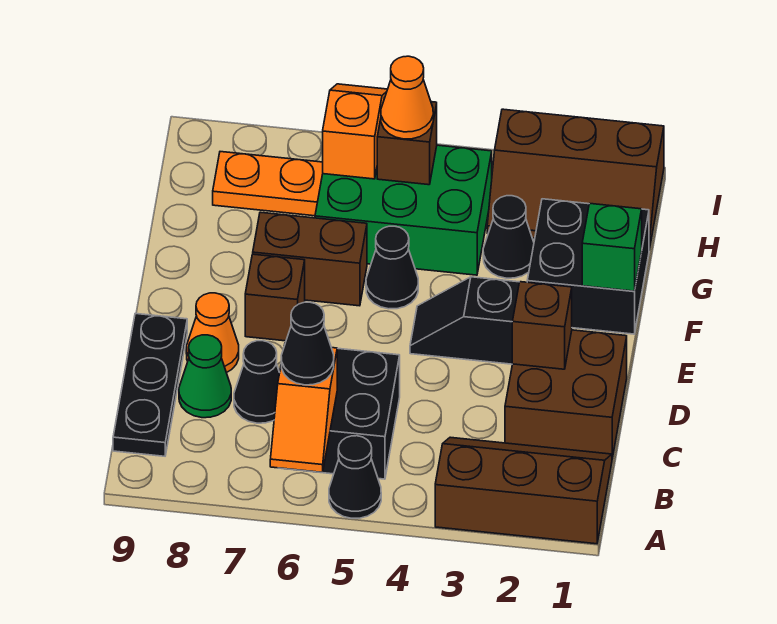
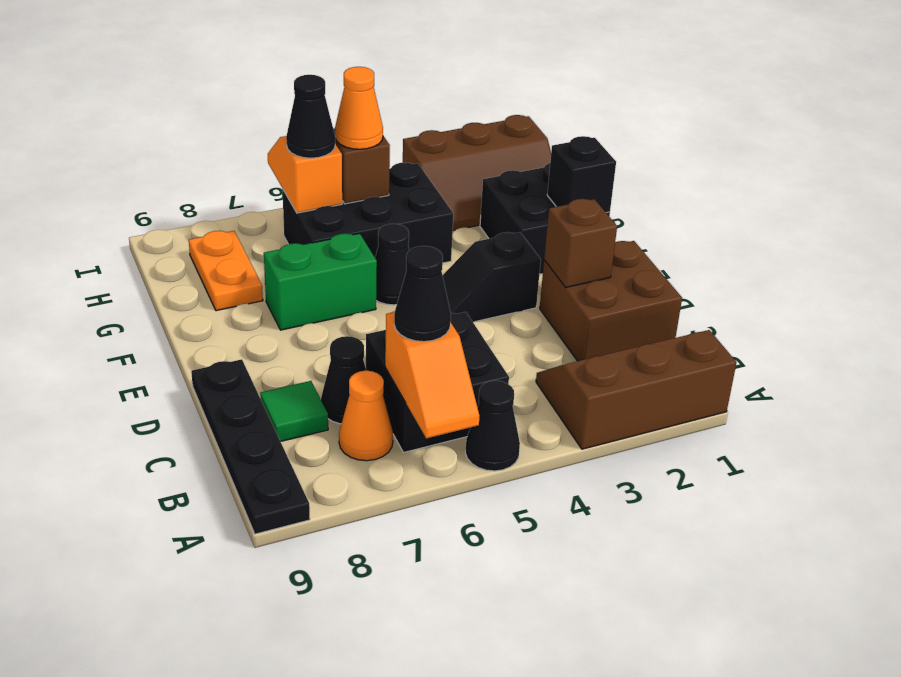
black plate B9:D9 level 1 -> black plate A9:D9 level 1
green cone C8 level 1 -> green tile C8 level 1
orange cone D8 level 1 -> orange cone B7 level 1
brown brick E7 level 1 -> none
green brick F1 level 2 -> black brick F1 level 2
brown brick F6:F7 level 1 -> green brick F6:F7 level 1
black cone G3 level 1 -> black cone H6 level 3
green brick G4:H6 level 1 -> black brick G4:H6 level 1
orange plate H7:H8 level 1 -> orange plate G8:H8 level 1

